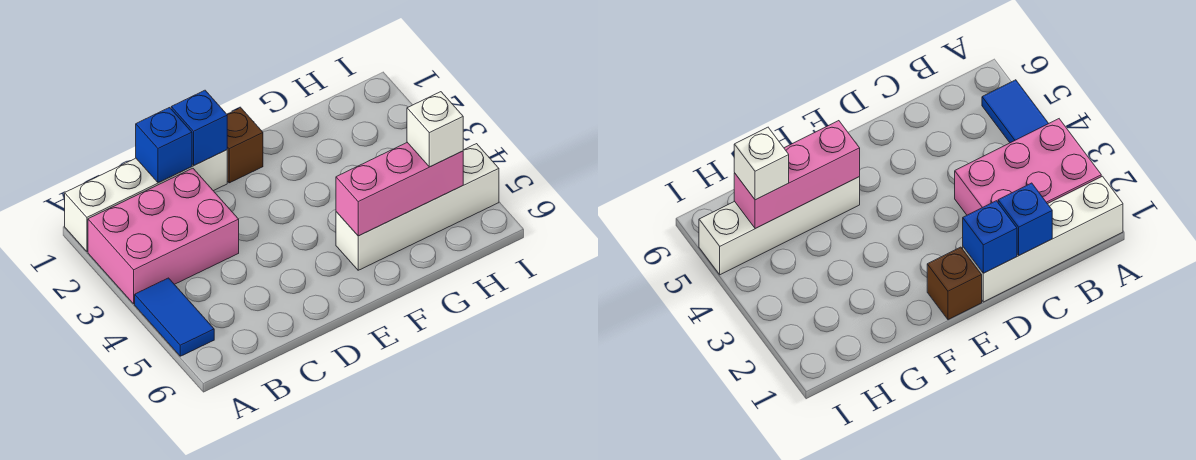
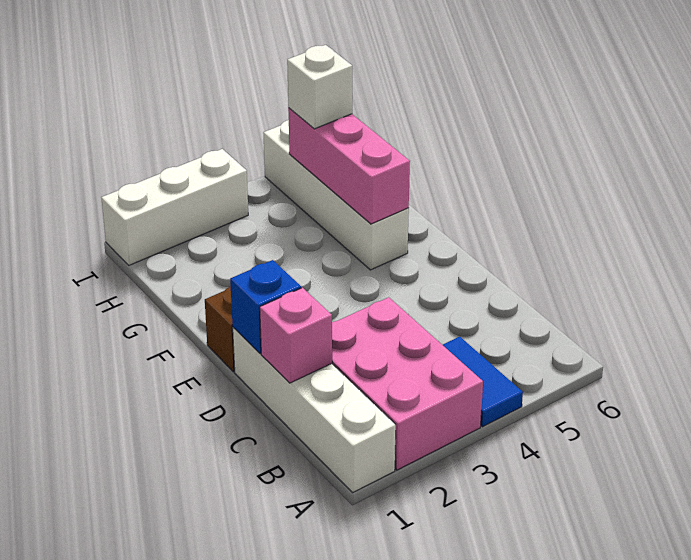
blue tile A4:A5 level 1 -> blue tile A4:B4 level 1
blue brick C1 level 2 -> pink brick C1 level 2
none -> white brick I1:I3 level 1

